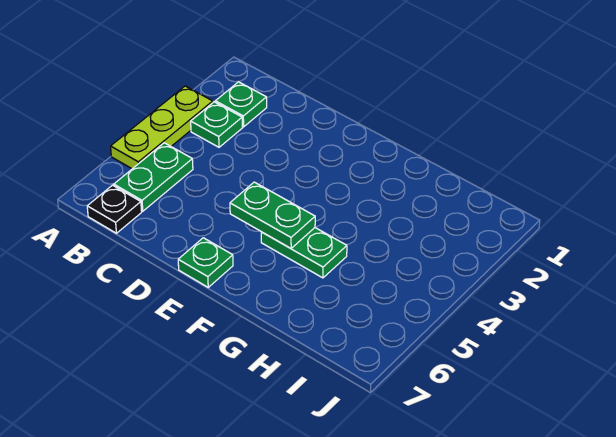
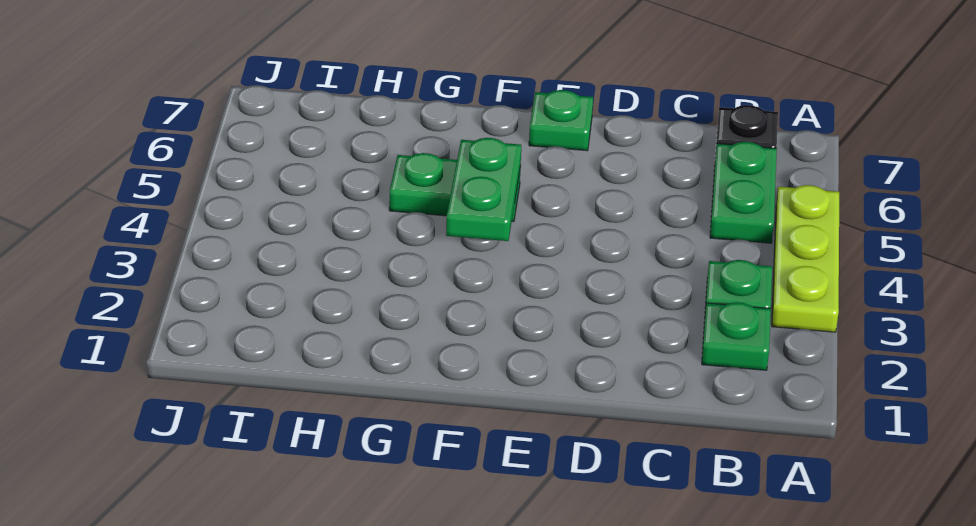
green plate E5:F5 level 2 -> green plate F4:F5 level 2

